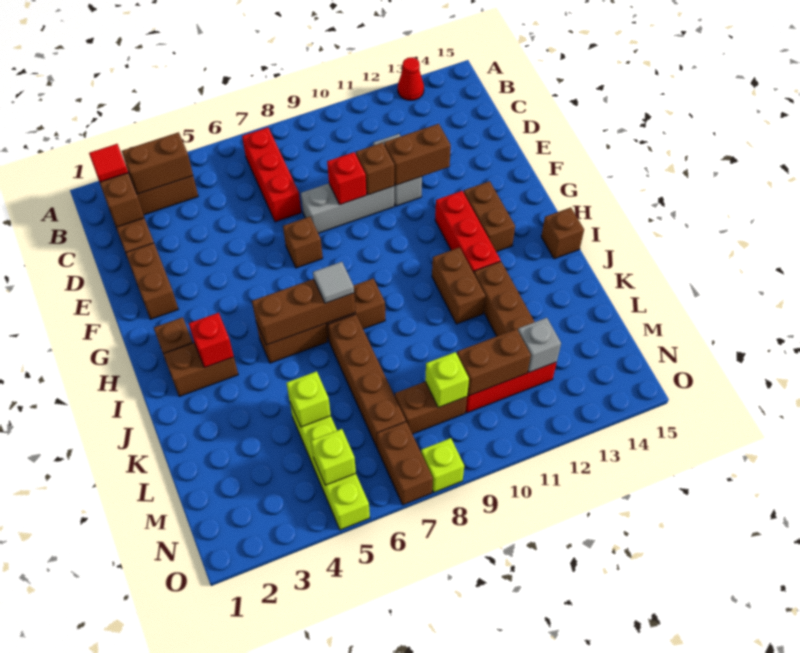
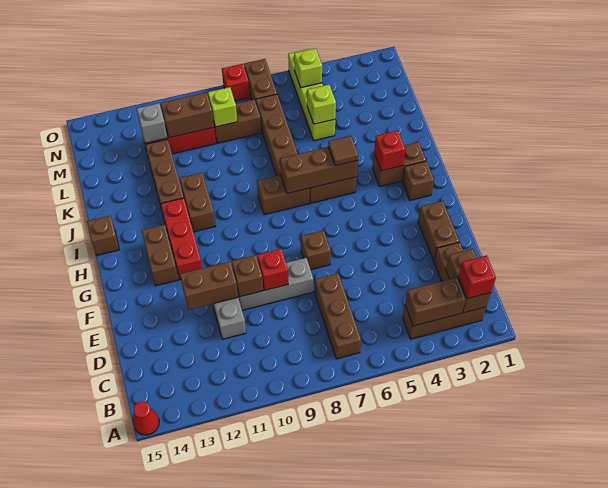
red cone A13 level 1 -> red cone A15 level 1
red tile B2 level 3 -> red brick B2 level 3
red brick B7:D7 level 1 -> brown brick B7:D7 level 1
none -> brown tile I5 level 3
grey tile I7 level 3 -> none
lime brick O8 level 1 -> red brick O8 level 1

